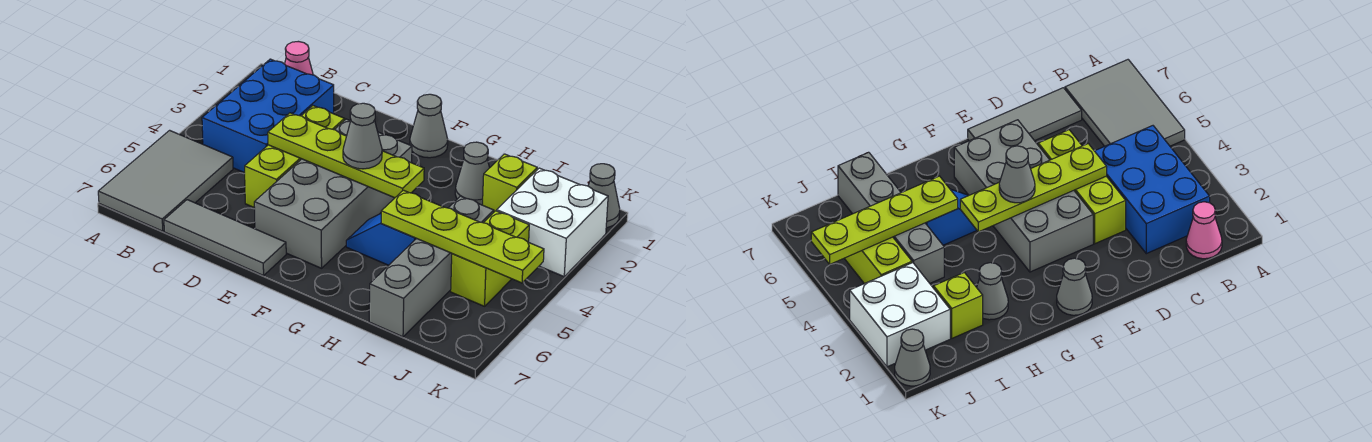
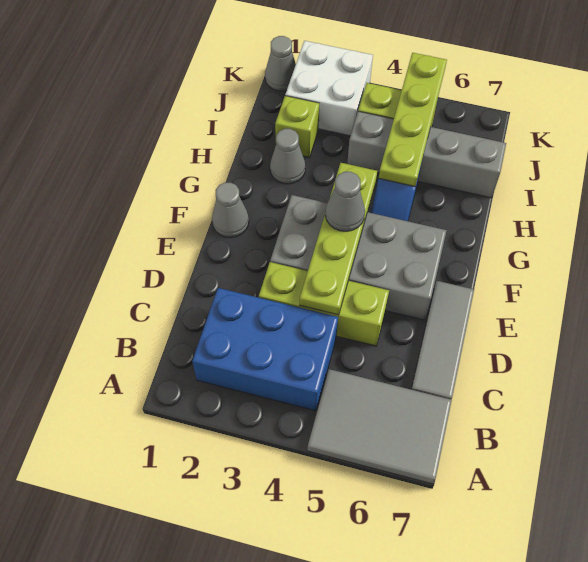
pink cone B1 level 1 -> none

